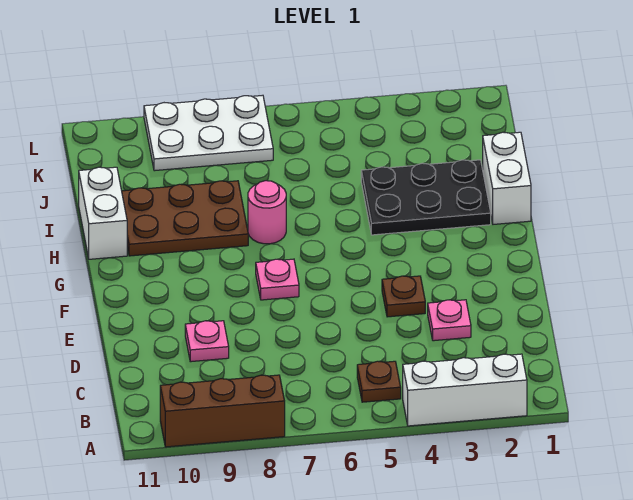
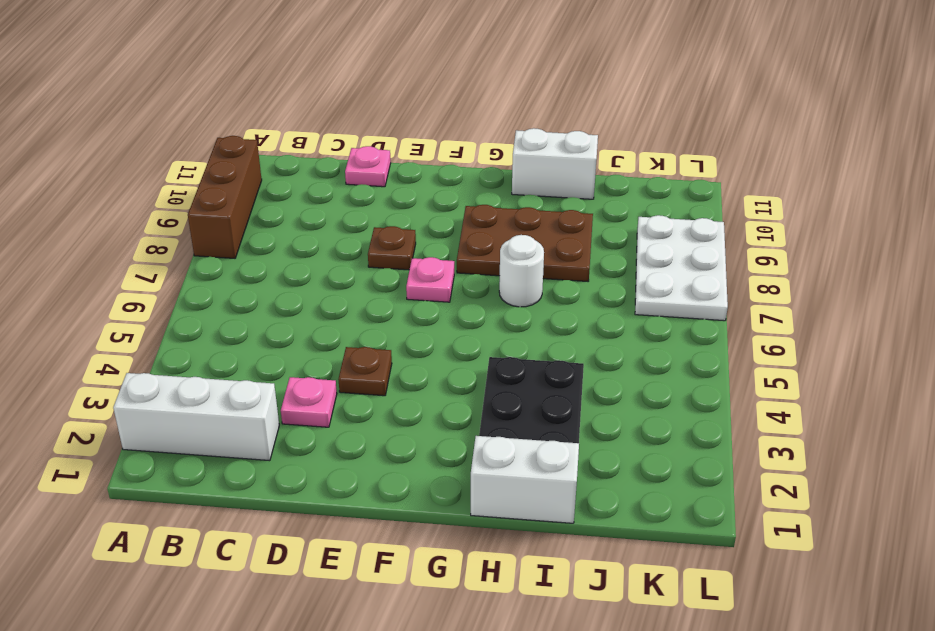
white brick A2:A4 level 1 -> white brick A2:C2 level 1
brown plate B5 level 1 -> brown plate E8 level 1
pink plate D9 level 1 -> pink plate D11 level 1
pink round brick H7 level 1 -> white round brick H7 level 1
brown plate H8:I10 level 1 -> brown plate G8:I9 level 1

